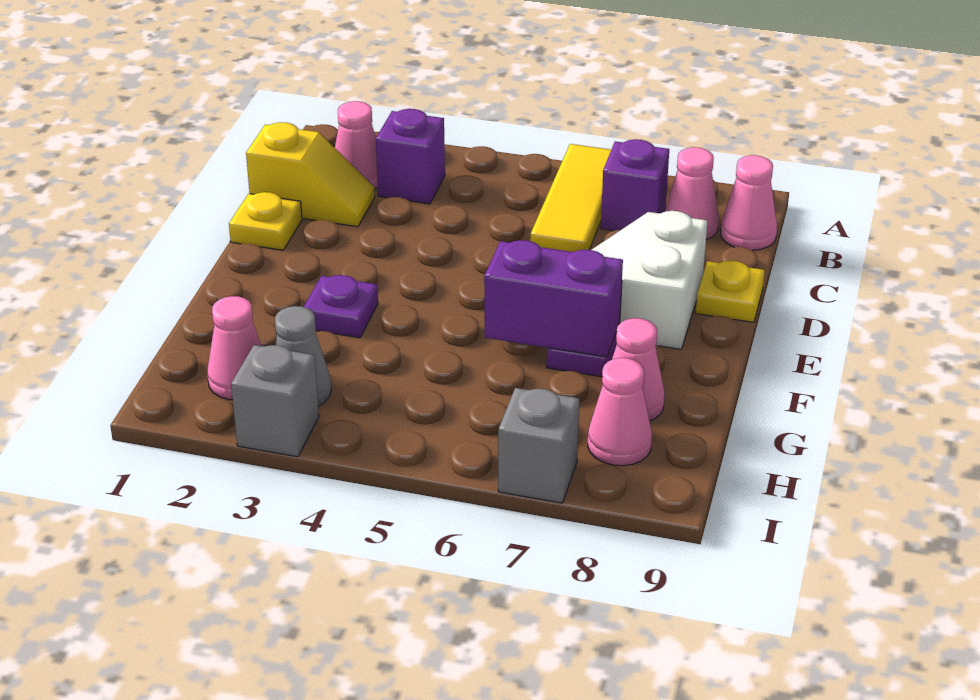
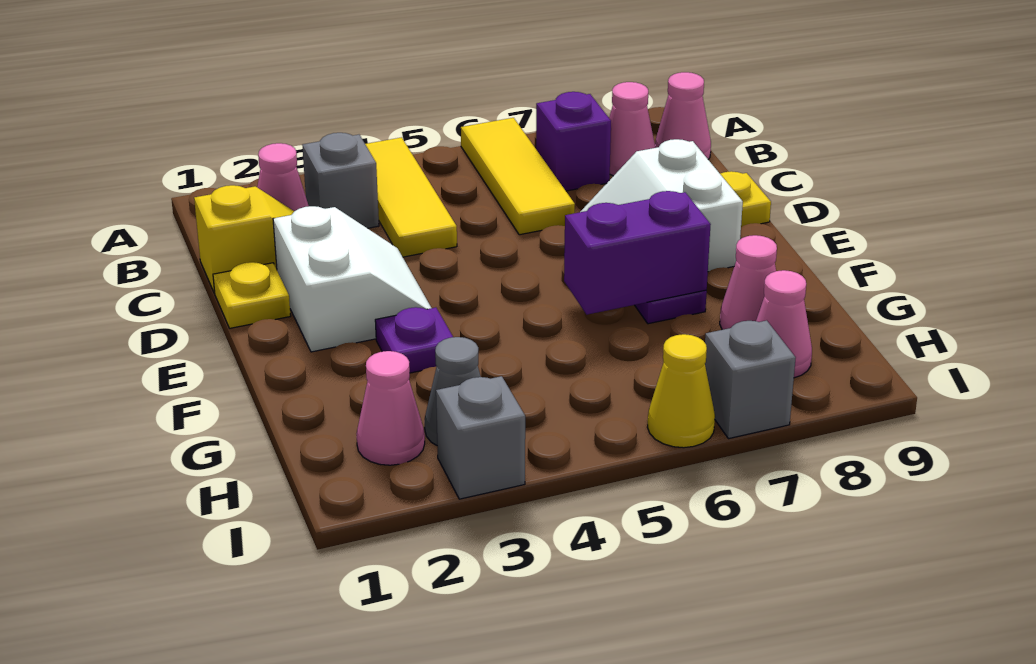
none -> yellow tile A4:C4 level 1
purple brick B3 level 1 -> grey brick B3 level 1
none -> white slope D2:E3 level 1 top 2
none -> yellow cone I6 level 1

